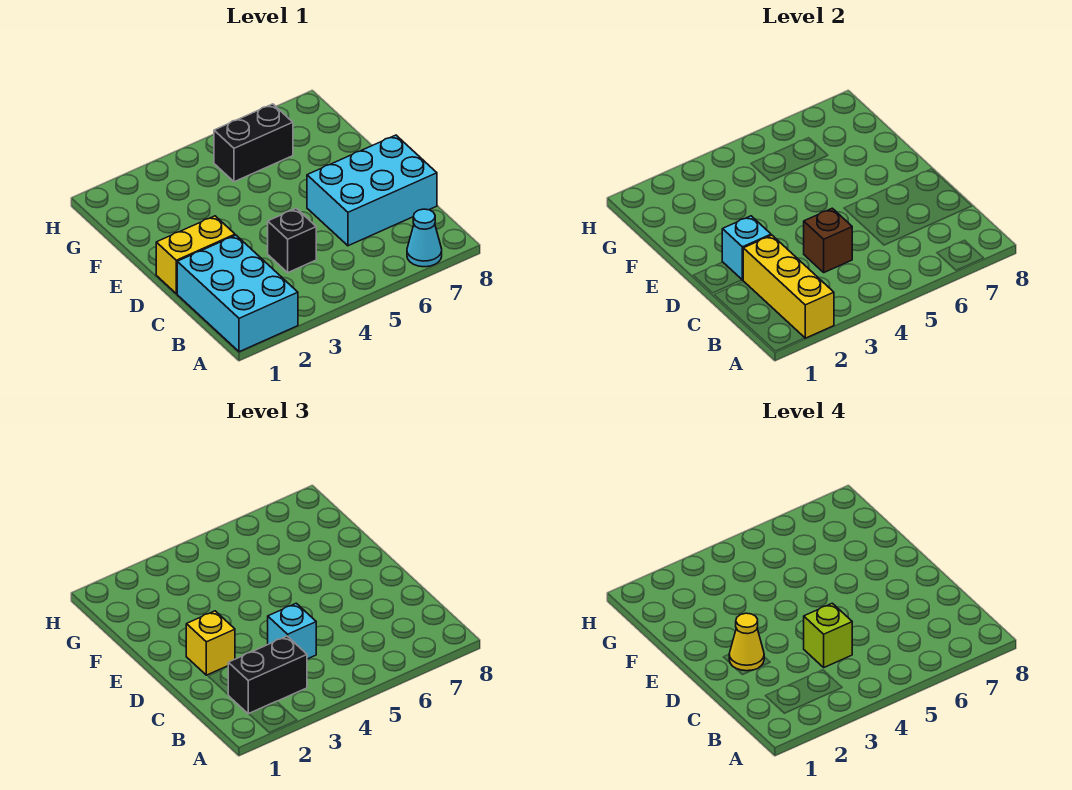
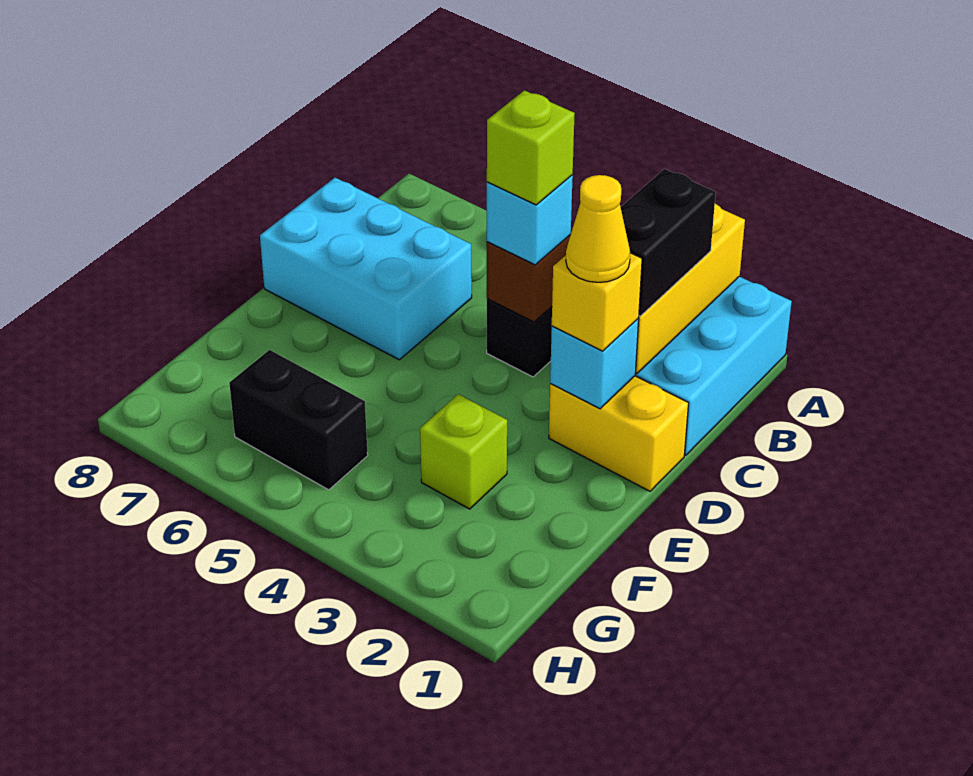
cyan cone A7 level 1 -> none
black brick B2:B3 level 3 -> black brick B2:C2 level 3
none -> lime brick F3 level 1

